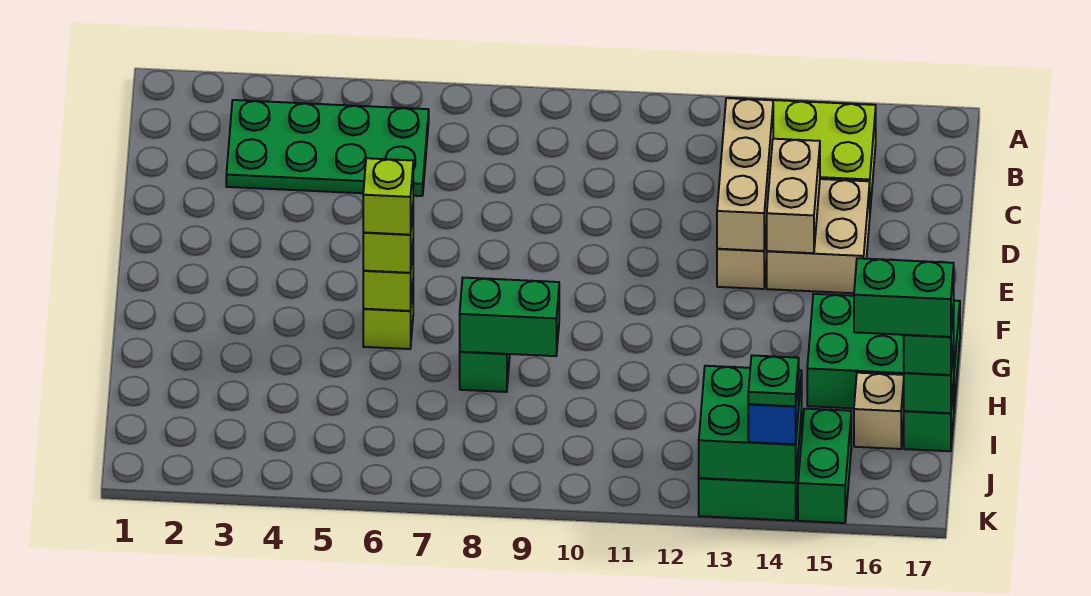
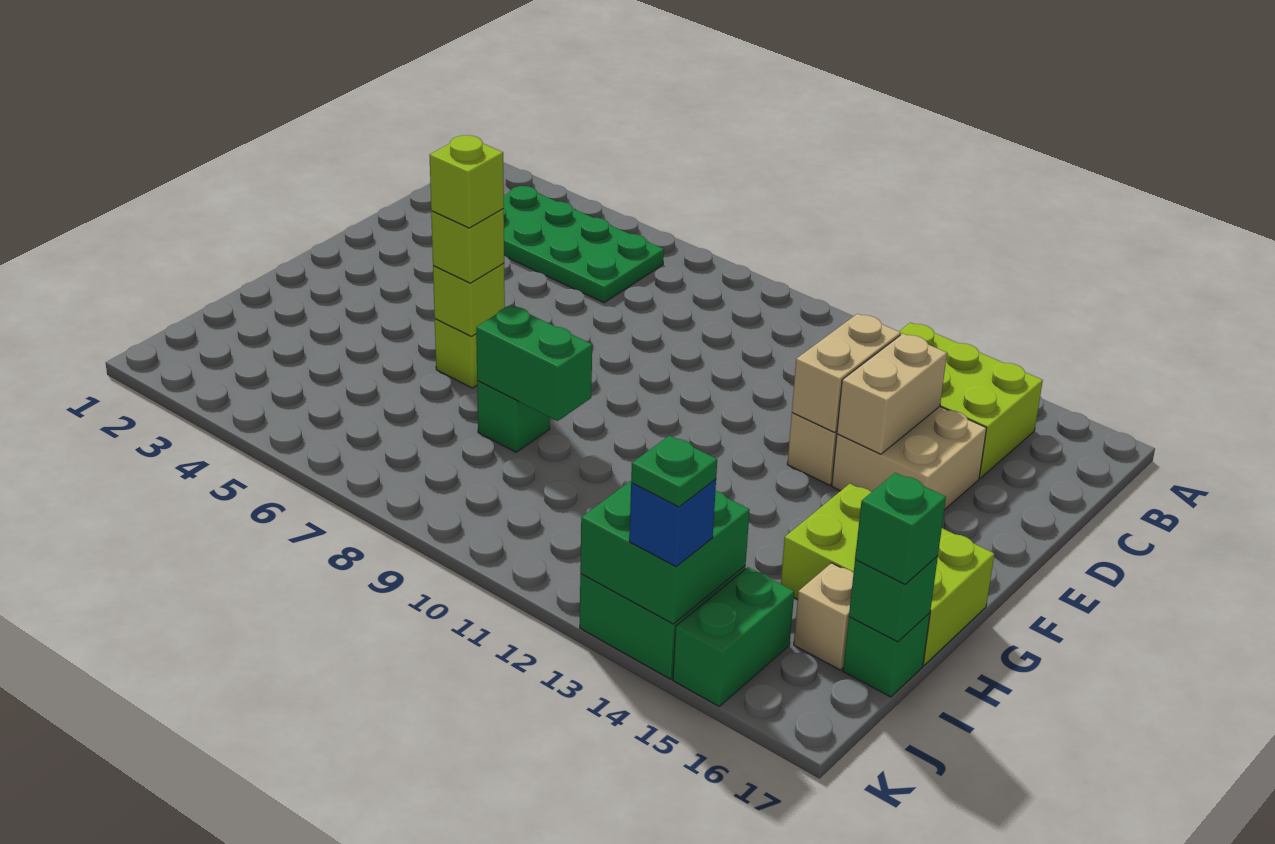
tan brick C13:E13 level 2 -> tan brick D13:E13 level 2
green brick G15:H17 level 1 -> lime brick G15:H17 level 1
green brick I16:I17 level 4 -> none

